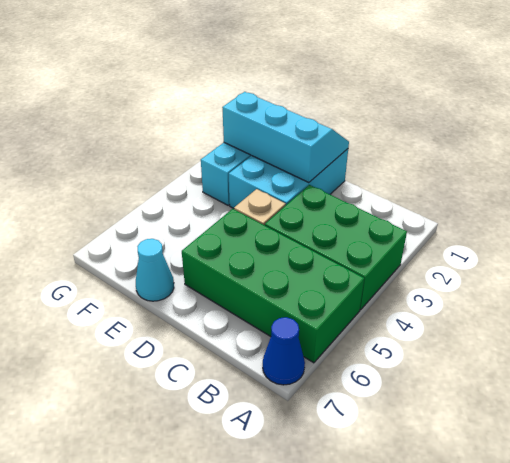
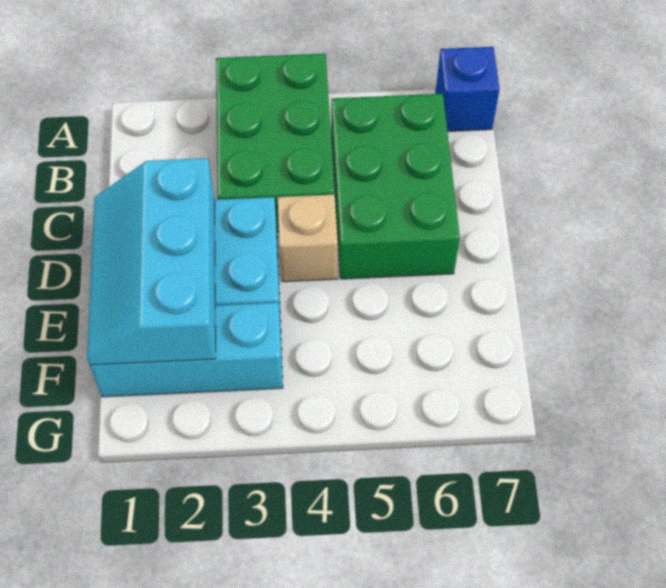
green brick A5:D6 level 1 -> green brick B5:D6 level 1
blue cone A7 level 1 -> blue brick A7 level 1
cyan cone E7 level 1 -> none

